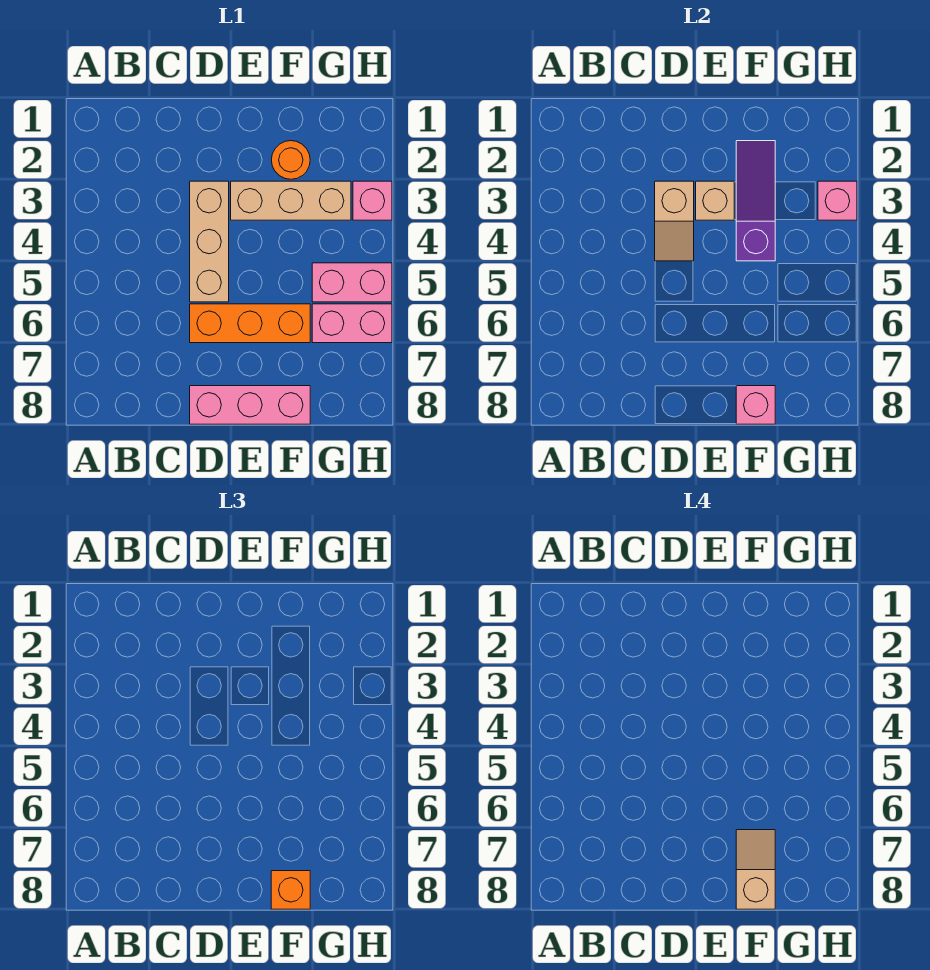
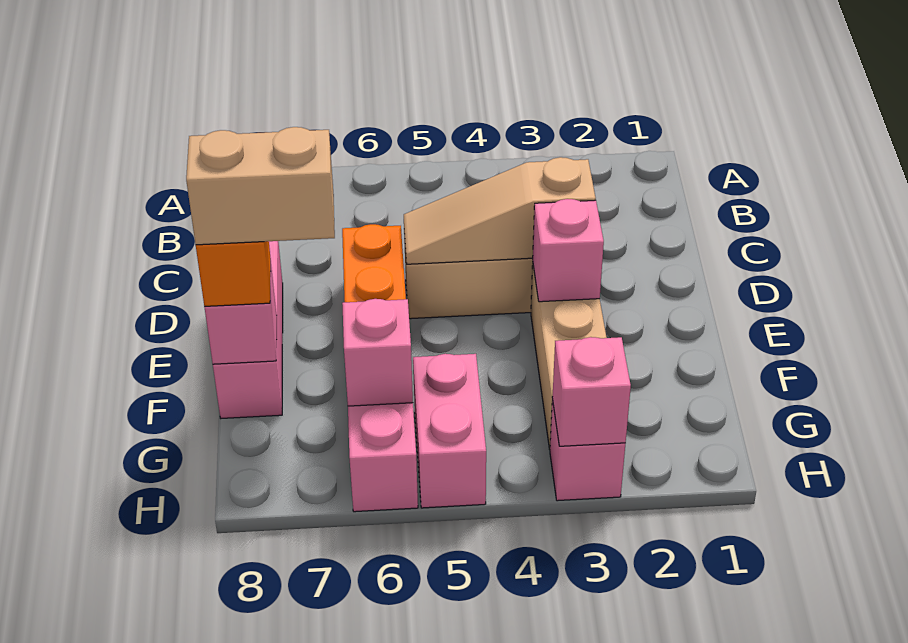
tan slope D3:D4 level 2 top 3 -> tan slope D3:D5 level 2 top 3
tan brick E3 level 2 -> pink brick E3 level 2
orange round brick F2 level 1 -> none
purple slope F2:F4 level 2 top 4 -> none
tan slope F7:F8 level 4 top 8 -> tan brick F7:F8 level 4
none -> pink brick G6 level 2

